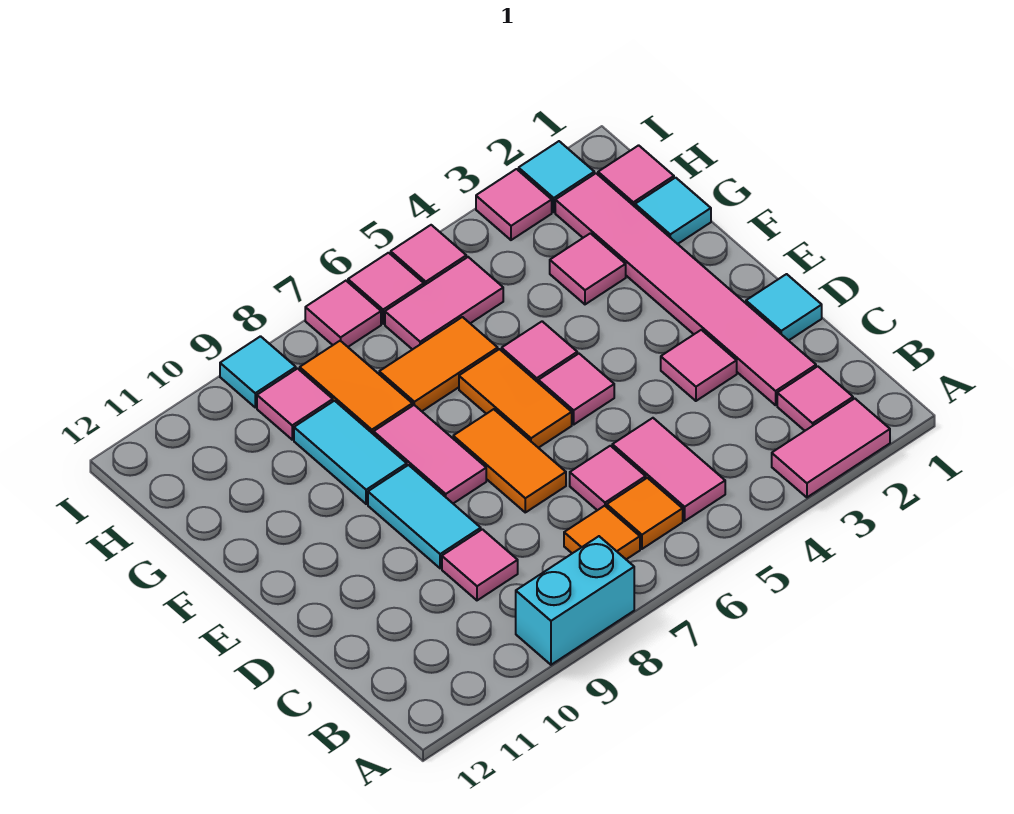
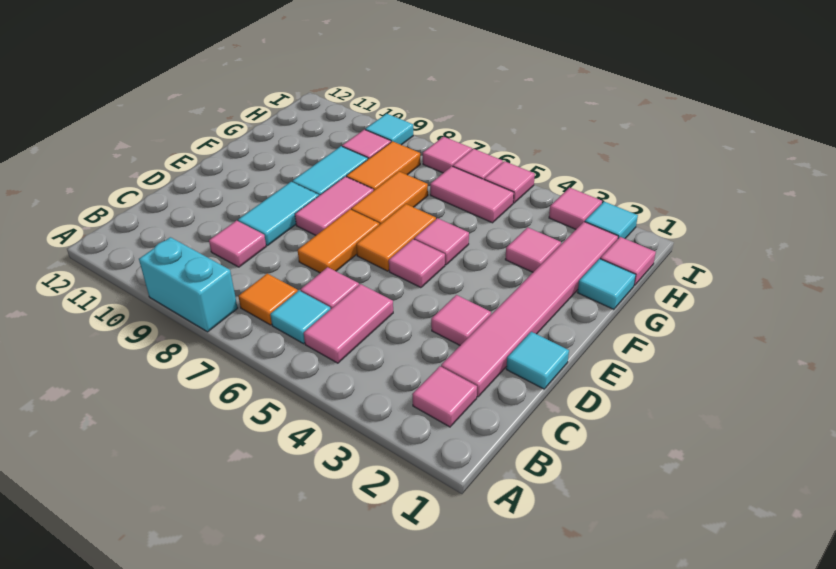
pink tile A2:A3 level 1 -> none
orange tile B6 level 1 -> cyan tile B6 level 1
orange tile G6:G7 level 1 -> orange tile F7:G7 level 1

